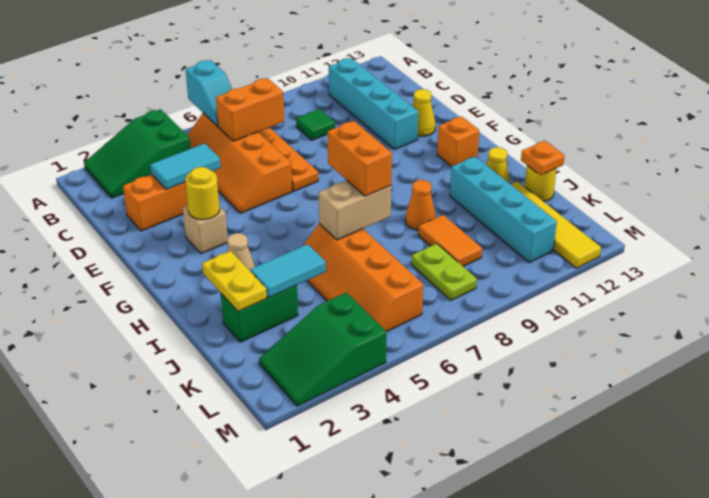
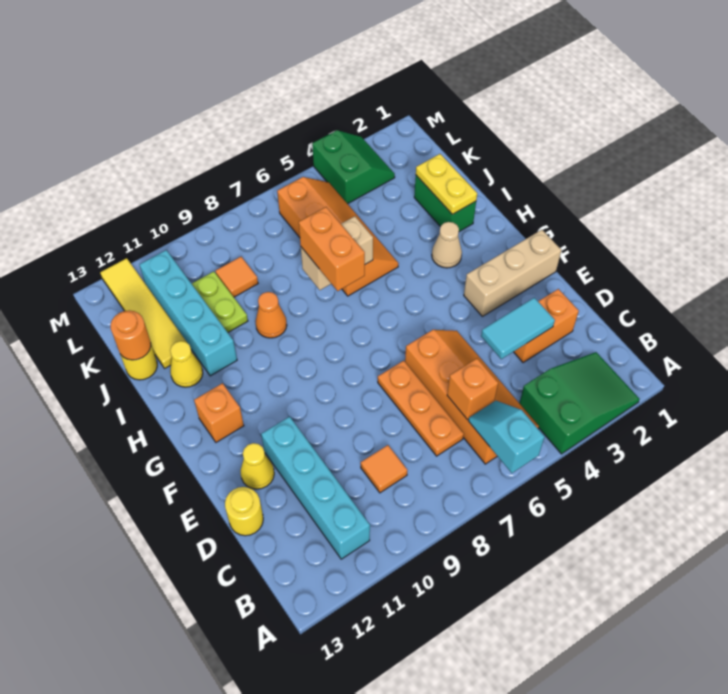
orange brick C6:C7 level 2 -> orange brick C6 level 2
green tile C9 level 1 -> orange tile C9 level 1
tan brick F3 level 1 -> tan brick F1:F3 level 1
yellow round brick F3 level 2 -> yellow round brick D13 level 1
green brick J2:J3 level 1 -> green brick I2:J2 level 1
cyan tile J3:J4 level 2 -> none
orange tile J9:K9 level 1 -> orange tile K9 level 1
orange plate J13 level 2 -> orange round brick J13 level 2
lime plate K8:L8 level 1 -> lime plate J10:K10 level 1
green slope L2:M4 level 1 top 4 -> green slope L3:M4 level 1 top 4

